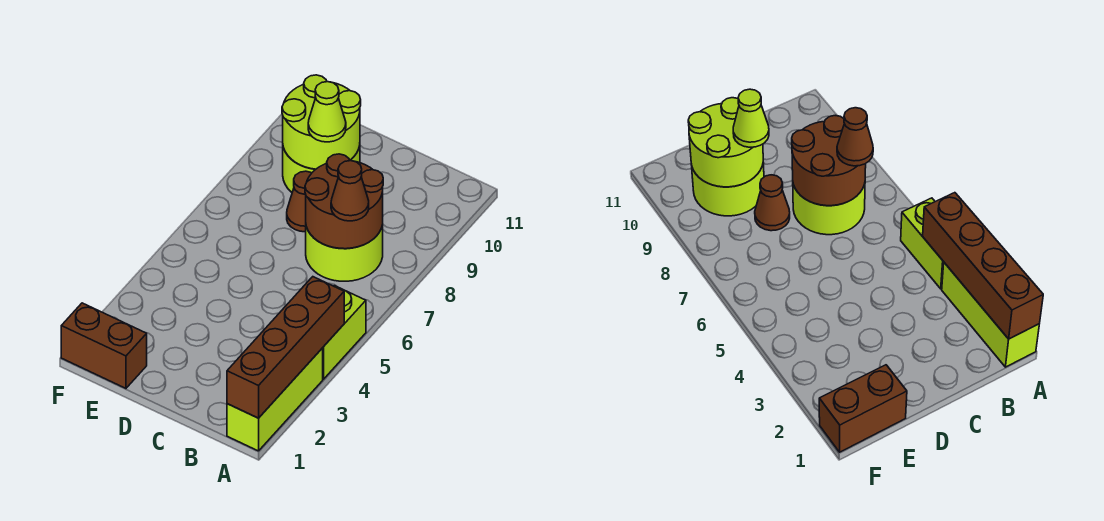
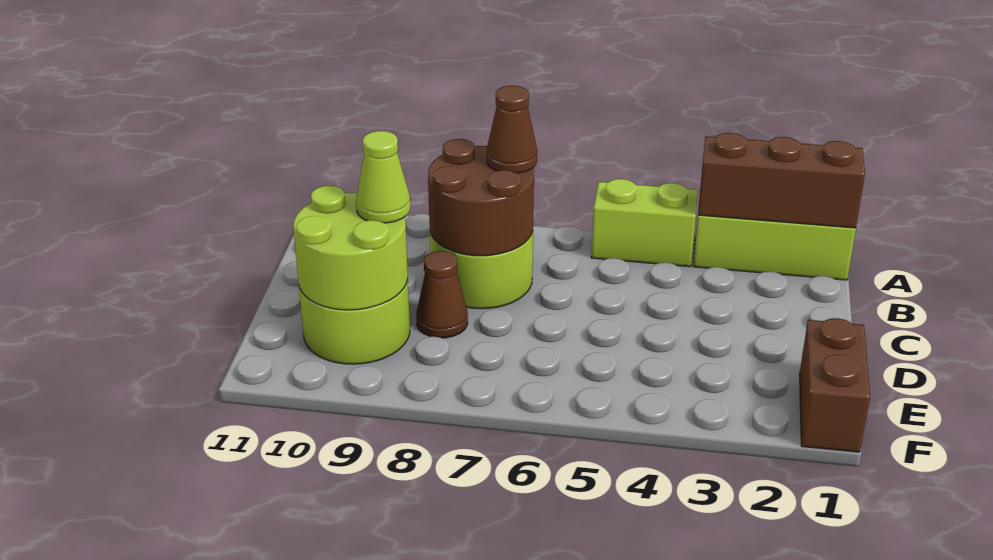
brown brick A1:A4 level 2 -> brown brick A1:A3 level 2

